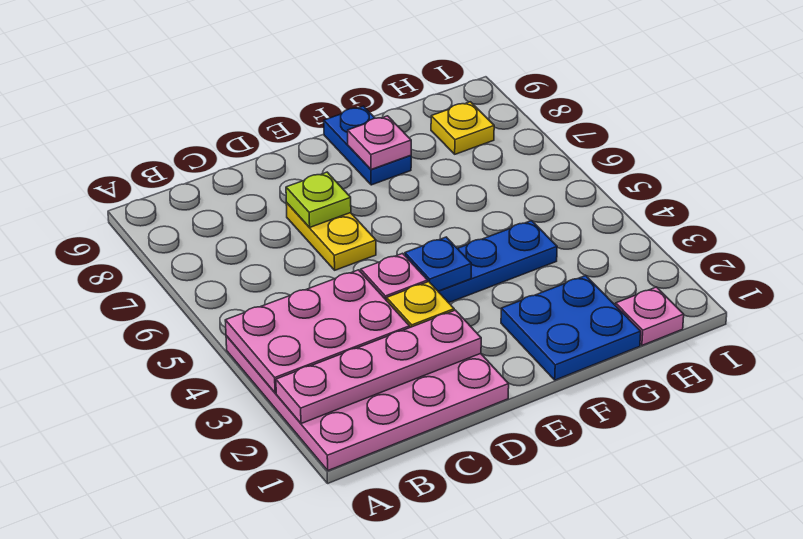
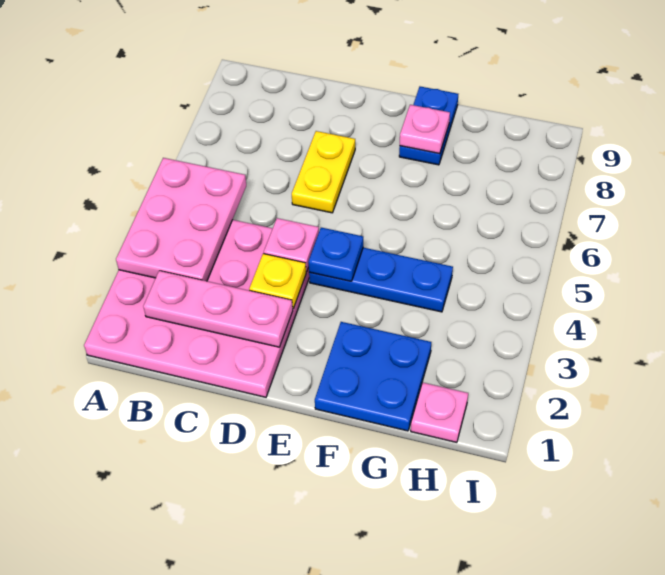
pink plate A2:D2 level 2 -> pink plate B2:D2 level 2
pink plate A3:C4 level 2 -> pink plate A3:B5 level 2
lime plate D7 level 2 -> none
yellow plate H8 level 1 -> none

